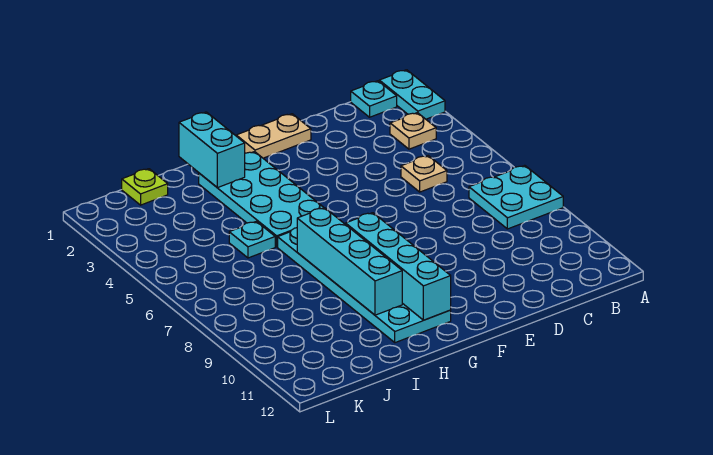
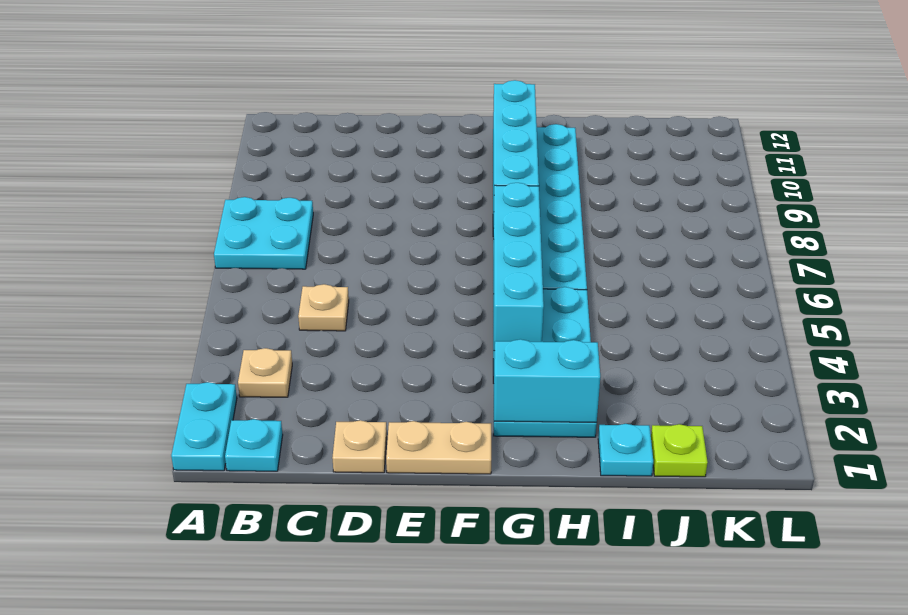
none -> tan plate D1 level 1
cyan brick H1:H2 level 2 -> cyan brick G2:H2 level 2
cyan brick H7:H10 level 2 -> cyan brick G4:G7 level 2
cyan plate I5 level 1 -> cyan plate I1 level 1

